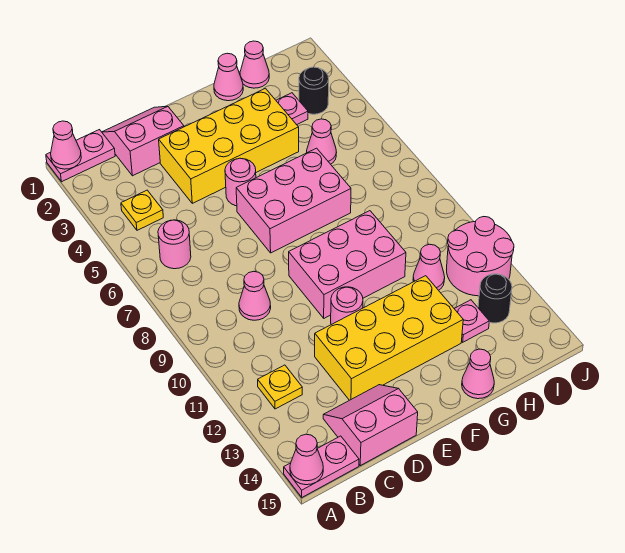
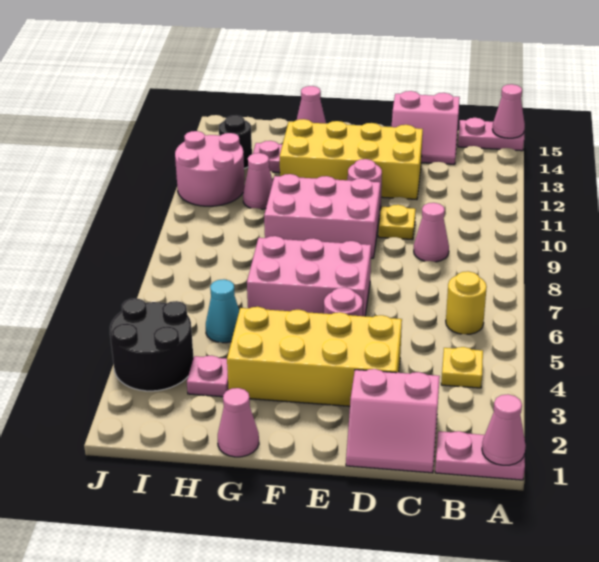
pink round brick B6 level 1 -> yellow round brick B6 level 1
yellow plate B12 level 1 -> yellow plate D10 level 1
pink cone H1 level 1 -> none
pink cone H5 level 1 -> cyan cone H5 level 1
black round brick I3 level 1 -> black round brick I3:J4 level 1

